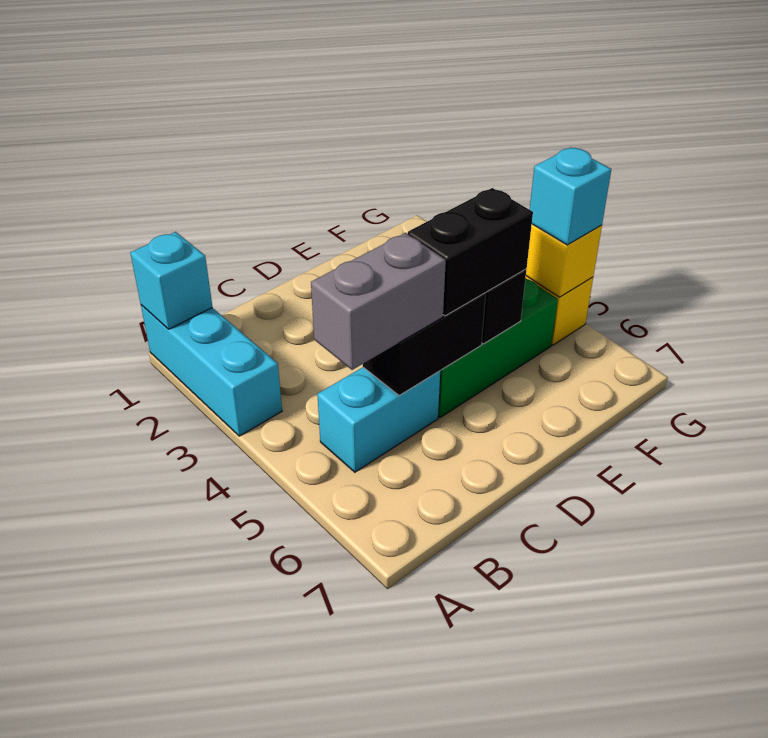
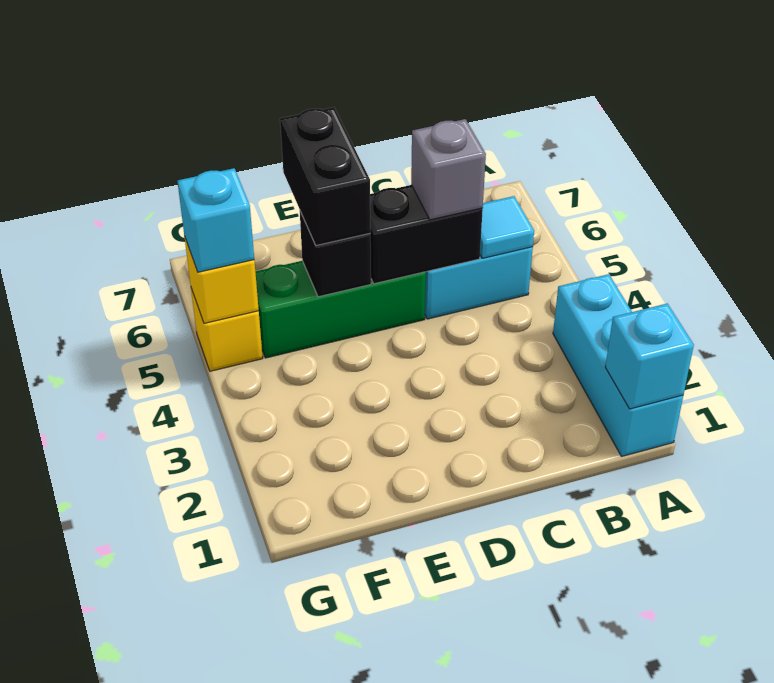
none -> cyan tile B5 level 2
grey brick B5:C5 level 3 -> grey brick C5 level 3
black brick D5:E5 level 3 -> black brick E5:E6 level 3

